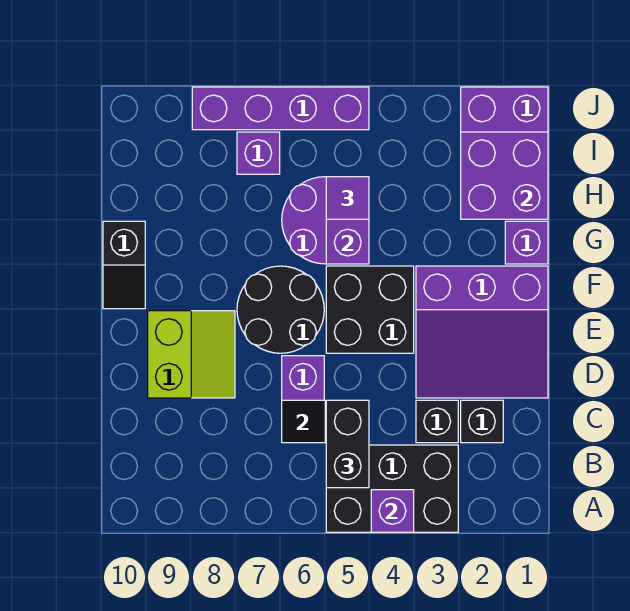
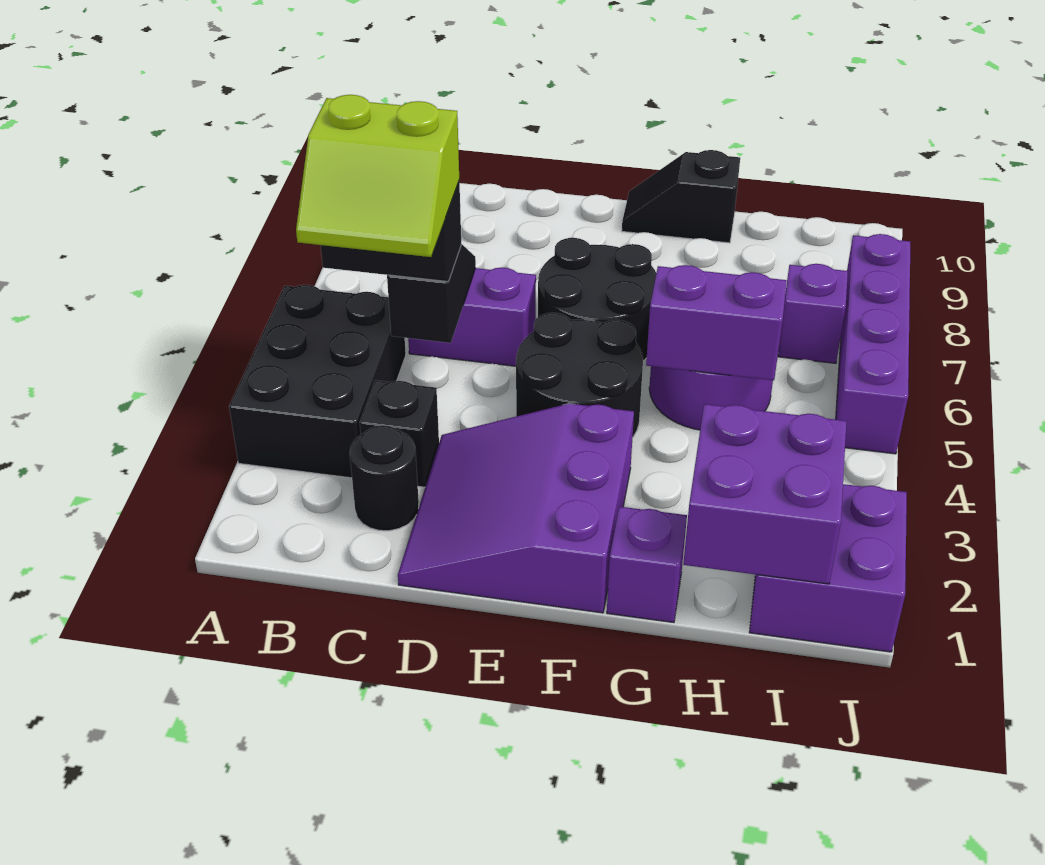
purple brick A4 level 2 -> none
black brick C2 level 1 -> black round brick C2 level 1
lime slope D8:E9 level 1 top 9 -> lime slope B4:C5 level 4 top 5
black brick E4:F5 level 1 -> black round brick E4:F5 level 1
purple tile H5 level 3 -> none

